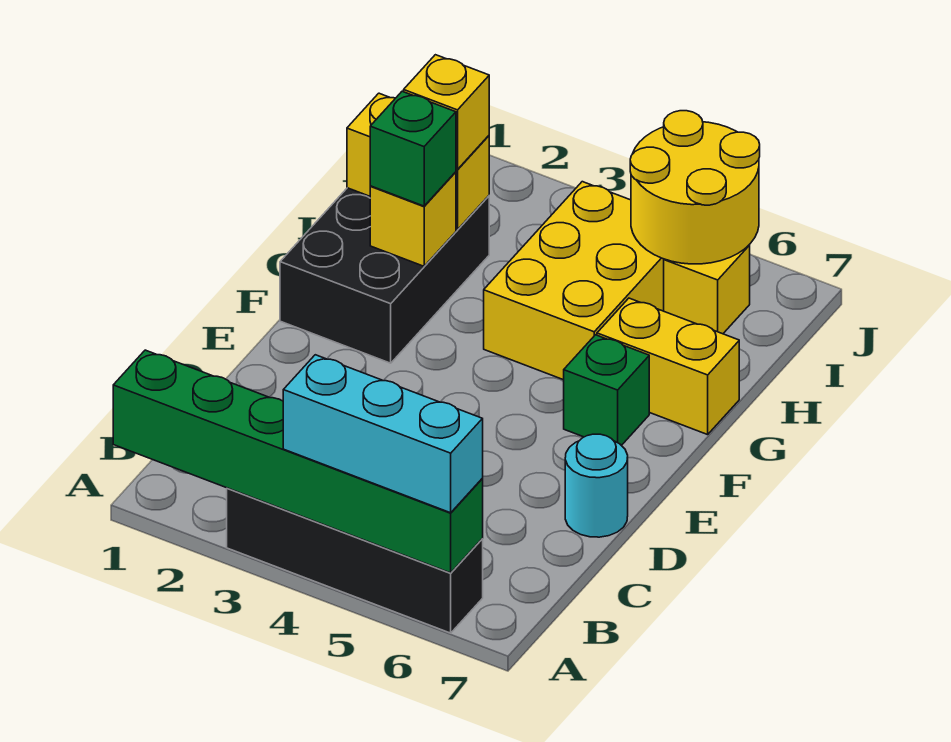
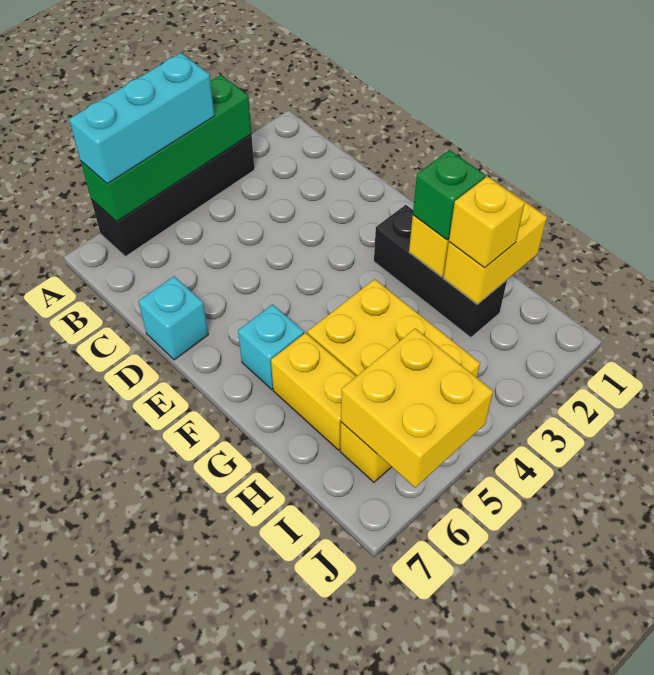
green brick A1:A6 level 2 -> green brick A3:A6 level 2
cyan round brick D7 level 1 -> cyan brick D7 level 1
black brick F1:H2 level 1 -> black brick F2:H2 level 1
green brick F6 level 1 -> cyan brick F6 level 1
yellow brick G6:G7 level 1 -> yellow brick G6:H6 level 1
yellow round brick I5:J6 level 2 -> yellow brick I5:J6 level 2

